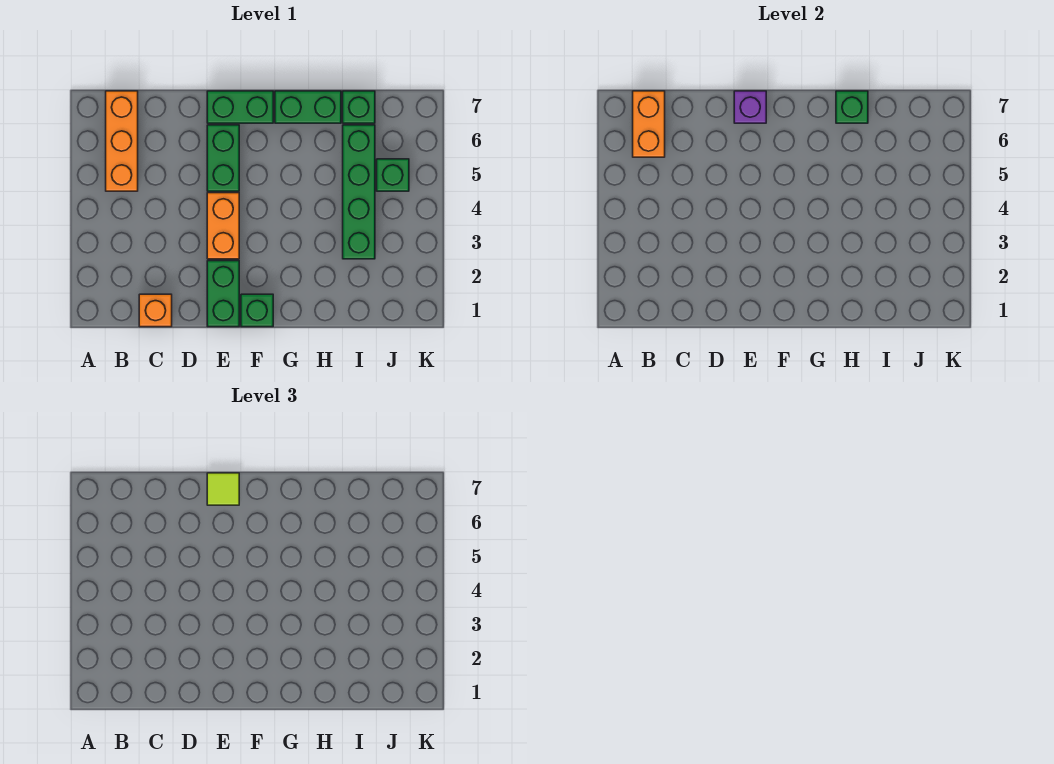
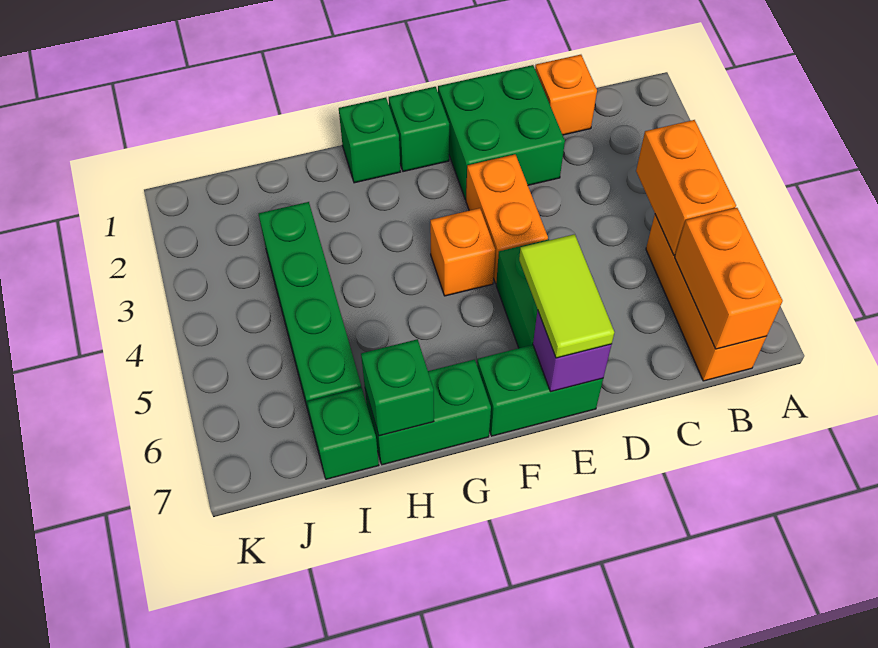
none -> orange brick B4:B5 level 2
green brick E1:E2 level 1 -> green brick D1:E2 level 1
lime tile E7 level 3 -> lime tile E6:E7 level 3
none -> orange brick F4 level 1
green brick J5 level 1 -> green brick G1 level 1

